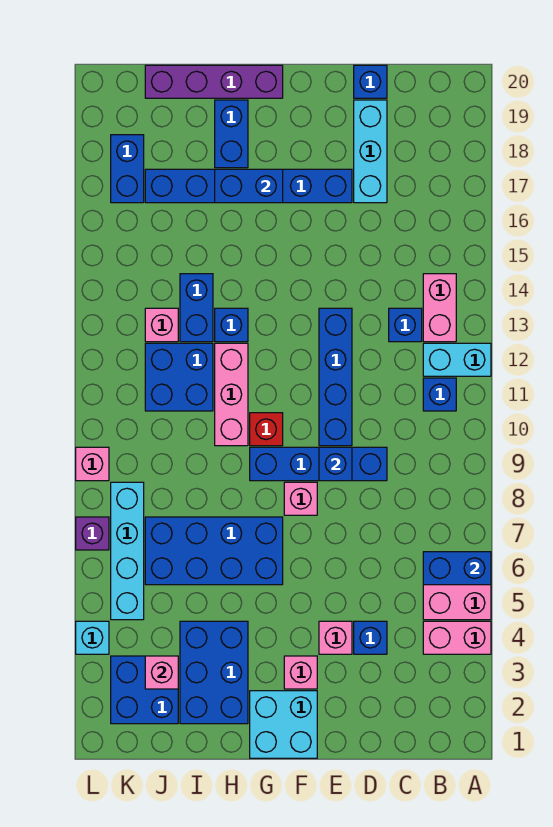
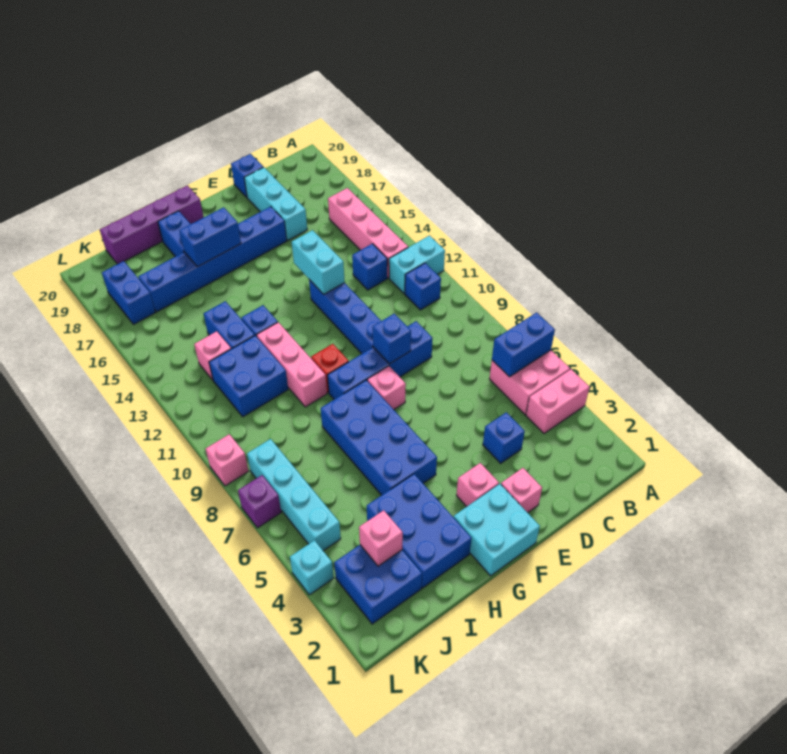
pink brick B13:B14 level 1 -> pink brick B13:B16 level 1
pink brick E4 level 1 -> pink brick E2 level 1
none -> cyan brick E13:E14 level 2
blue brick G6:J7 level 1 -> blue brick G5:H8 level 1

